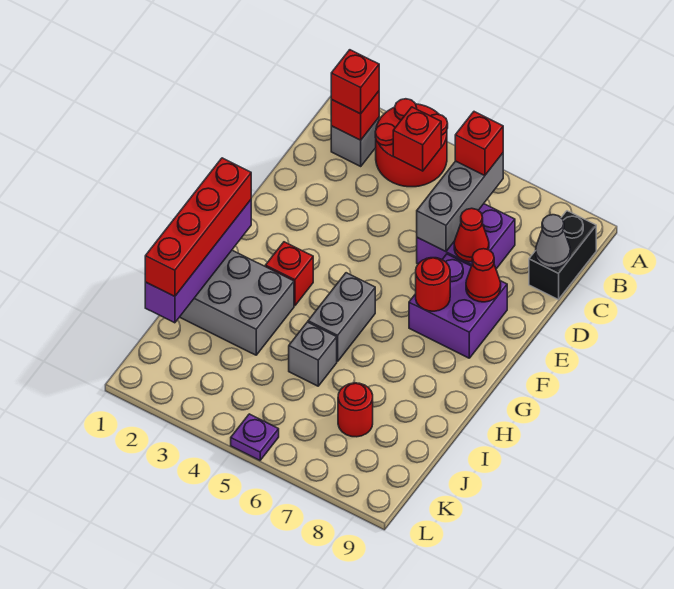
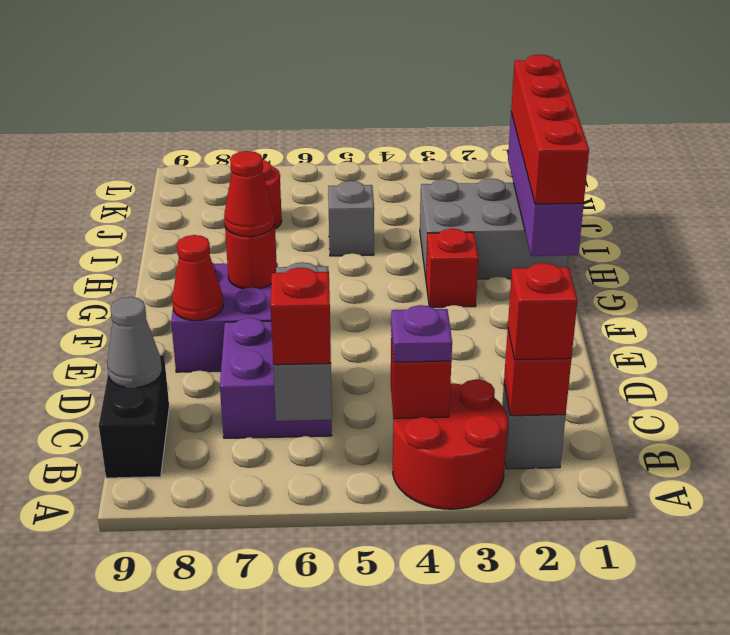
red cone D7 level 2 -> red cone F7 level 3
grey brick G5:H5 level 1 -> none
purple plate L5 level 1 -> purple plate B4 level 3

